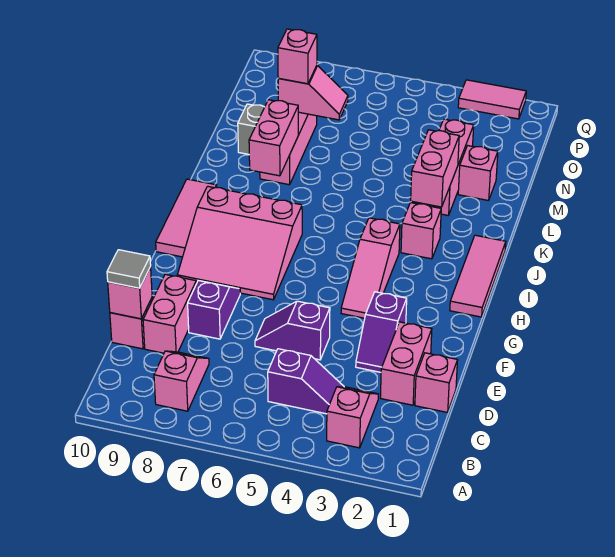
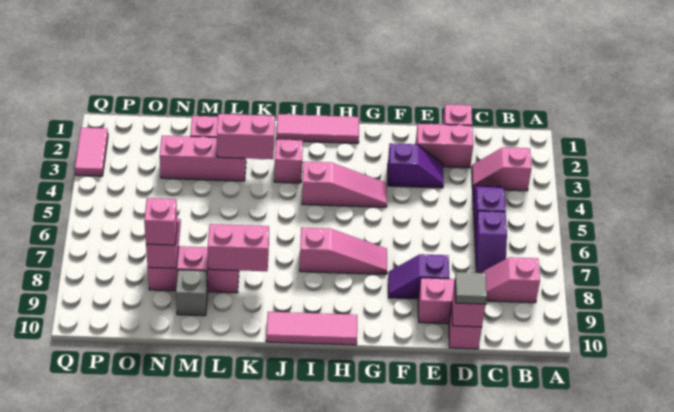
purple slope E5:E6 level 1 top 5 -> purple slope C6:C7 level 1 top 6
pink slope G7:I9 level 1 top I -> pink slope G7:I7 level 1 top I

